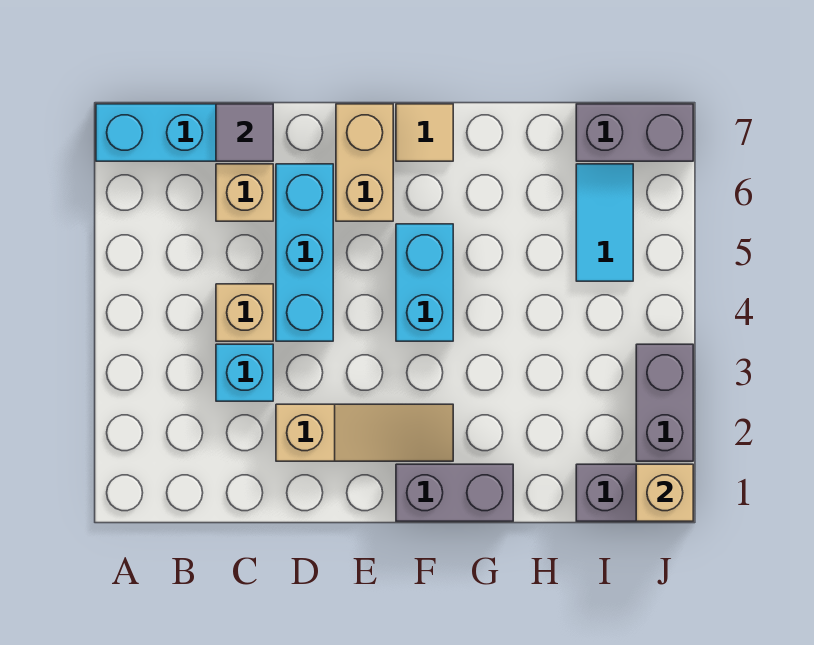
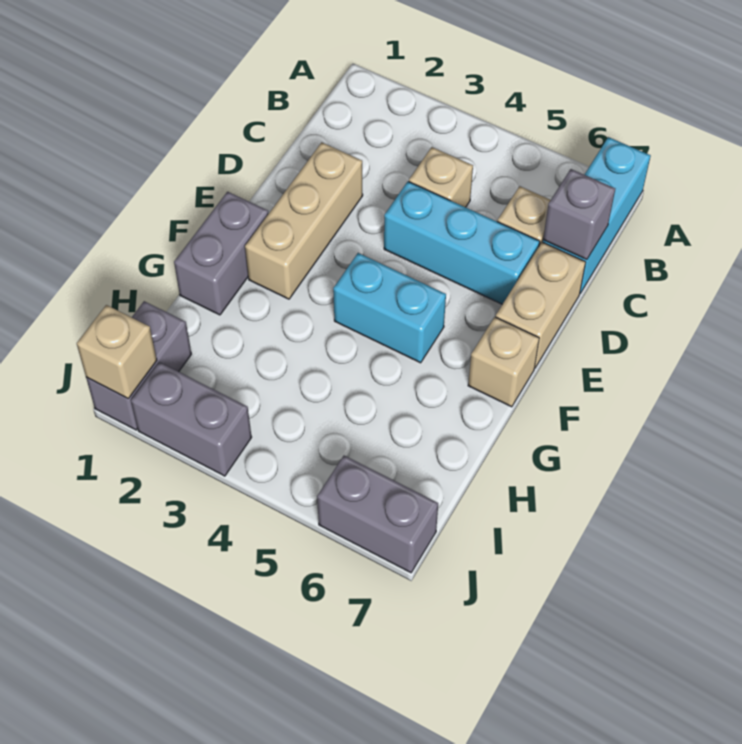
cyan brick C3 level 1 -> none
grey tile C7 level 2 -> grey brick C7 level 2
tan slope D2:F2 level 1 top D -> tan brick D2:F2 level 1
tan brick E6:E7 level 1 -> tan brick D7:E7 level 1
tan tile F7 level 1 -> tan brick F7 level 1
cyan tile I5:I6 level 1 -> none
grey brick I7:J7 level 1 -> grey brick J6:J7 level 1

